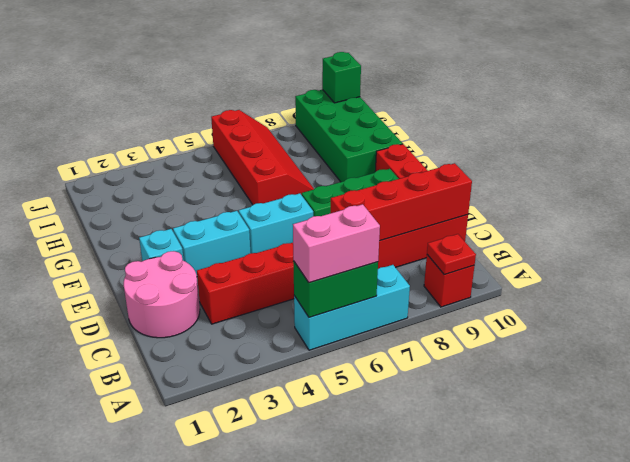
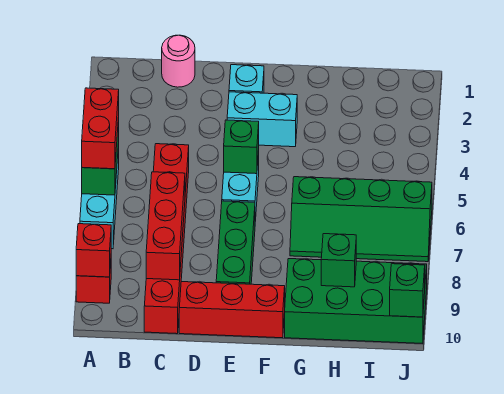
pink brick A5:A6 level 3 -> red brick A5:A6 level 3
red plate A9 level 2 -> red brick A9 level 2
pink round brick C1:D2 level 1 -> pink round brick C1 level 1
red brick C3:C10 level 1 -> red brick C5:C10 level 1
red brick C7:C10 level 2 -> red brick C7:C9 level 2
cyan brick E3:E4 level 1 -> cyan brick E3:F3 level 1
none -> green brick E5 level 2
red slope G6:J7 level 1 top 6 -> green slope G6:J7 level 1 top 6
none -> green brick H9 level 2

